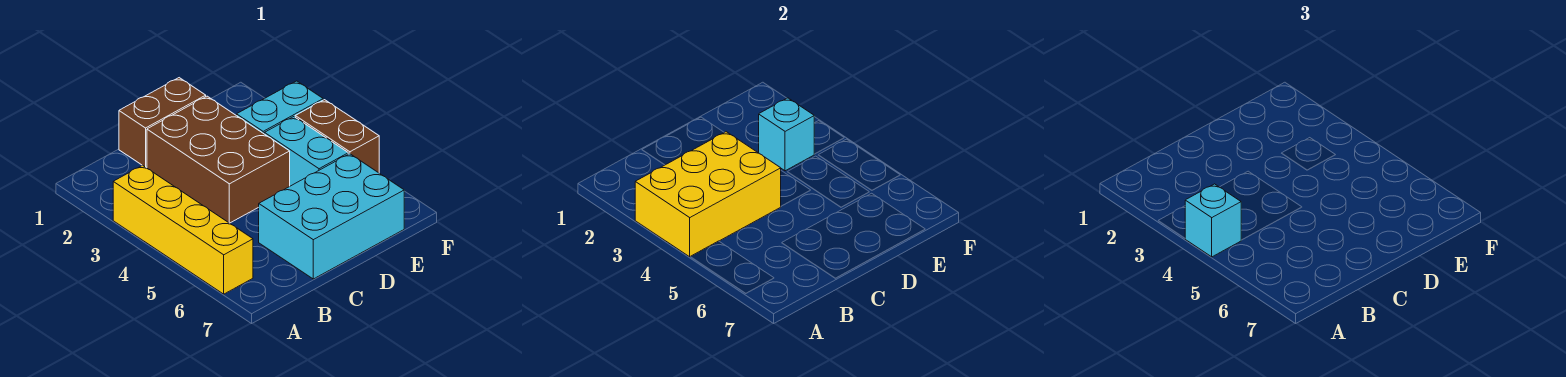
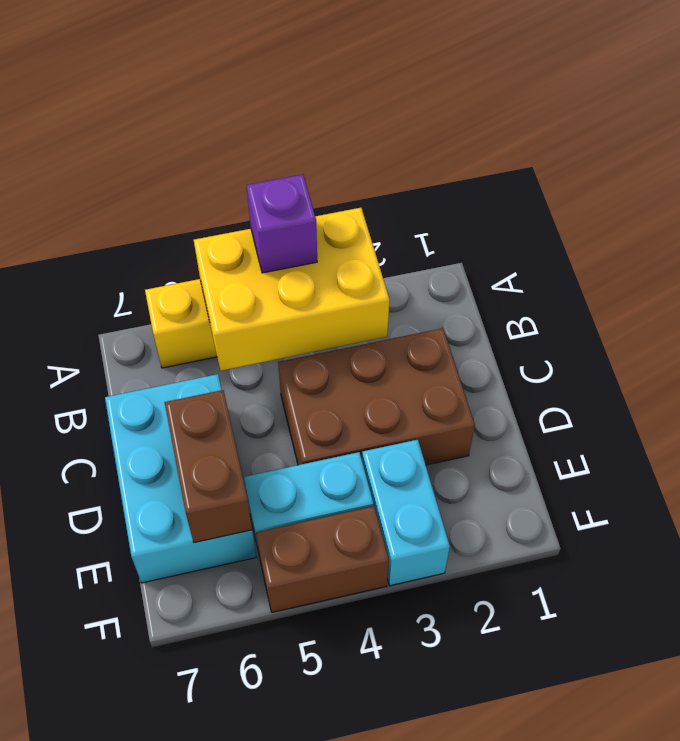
yellow brick A3:C4 level 2 -> yellow brick A3:B5 level 2
cyan brick A4 level 3 -> purple brick A4 level 3
brown brick C1:D1 level 1 -> brown brick D6:E6 level 2
cyan brick E3 level 2 -> none

